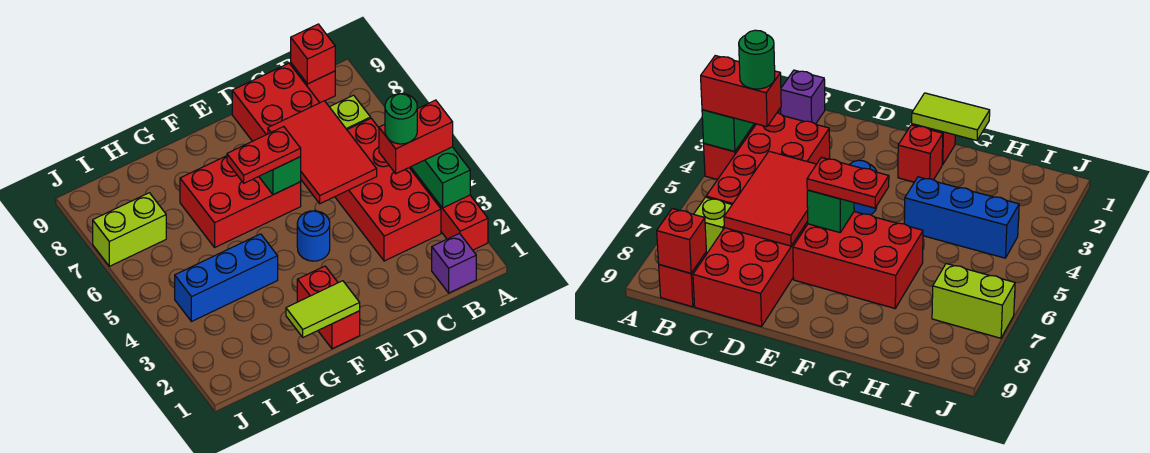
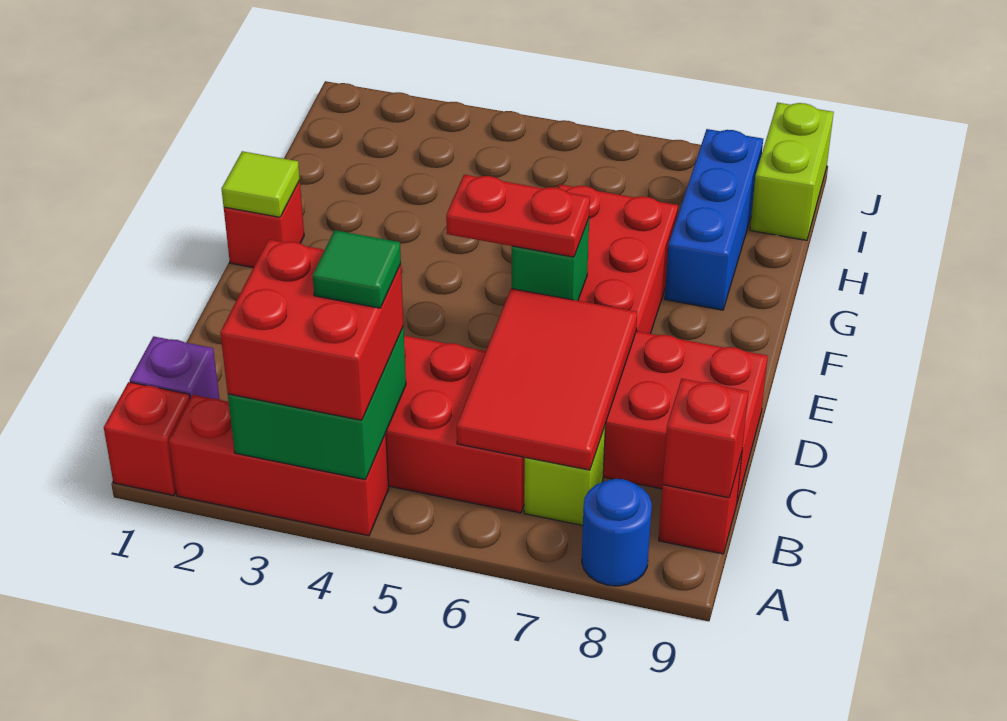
green brick A3:A4 level 2 -> green brick A3:B4 level 2
red brick A4:B4 level 3 -> red brick A3:B4 level 3
green round brick B4 level 4 -> green tile B4 level 4
red tile C5:D7 level 2 -> red tile B6:D7 level 2
blue round brick E4 level 1 -> blue round brick A8 level 1
red plate E6:F6 level 3 -> red plate E5:E6 level 3
lime tile F1:G1 level 2 -> lime tile F1 level 2
red brick F2 level 1 -> red brick A1 level 1
blue brick G4:I4 level 1 -> blue brick G8:I8 level 1
lime brick I7:J7 level 1 -> lime brick I9:J9 level 1

